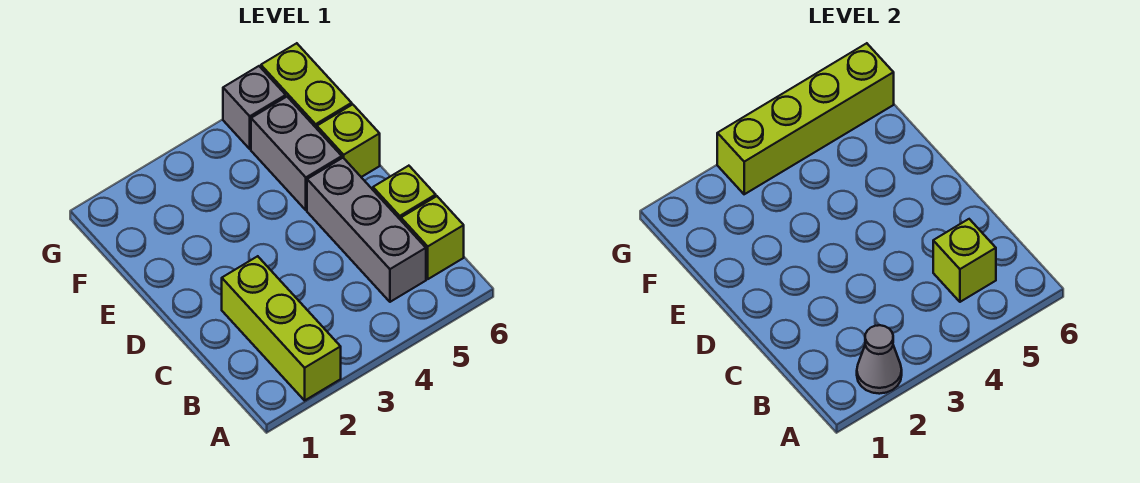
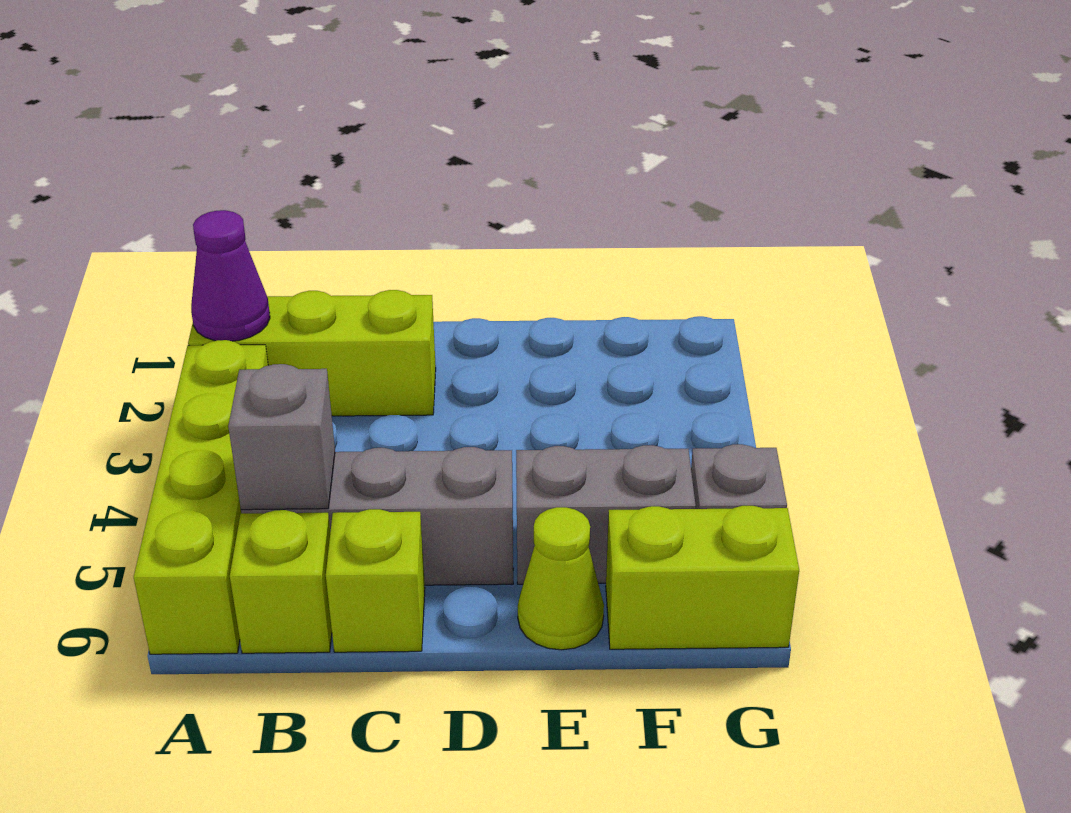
grey cone A2 level 2 -> purple cone A2 level 2
lime brick B5 level 2 -> grey brick B5 level 2
lime brick E6 level 1 -> lime cone E6 level 1
lime brick G3:G6 level 2 -> lime brick A3:A6 level 1

